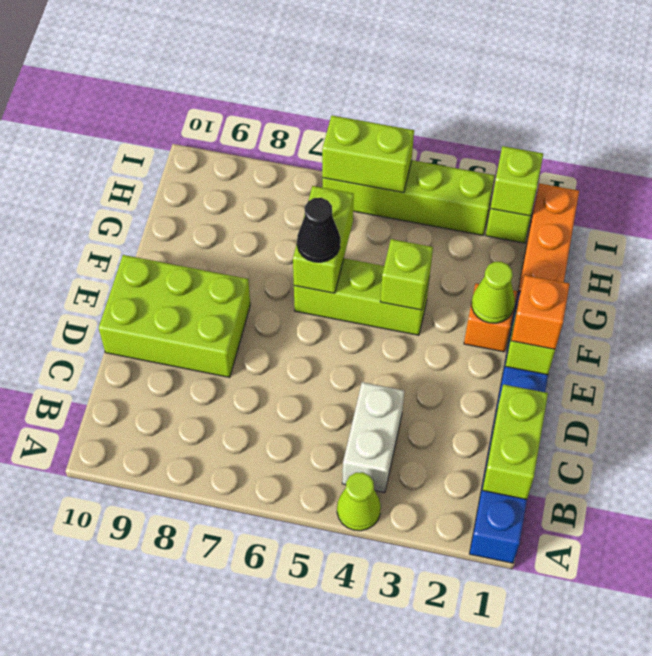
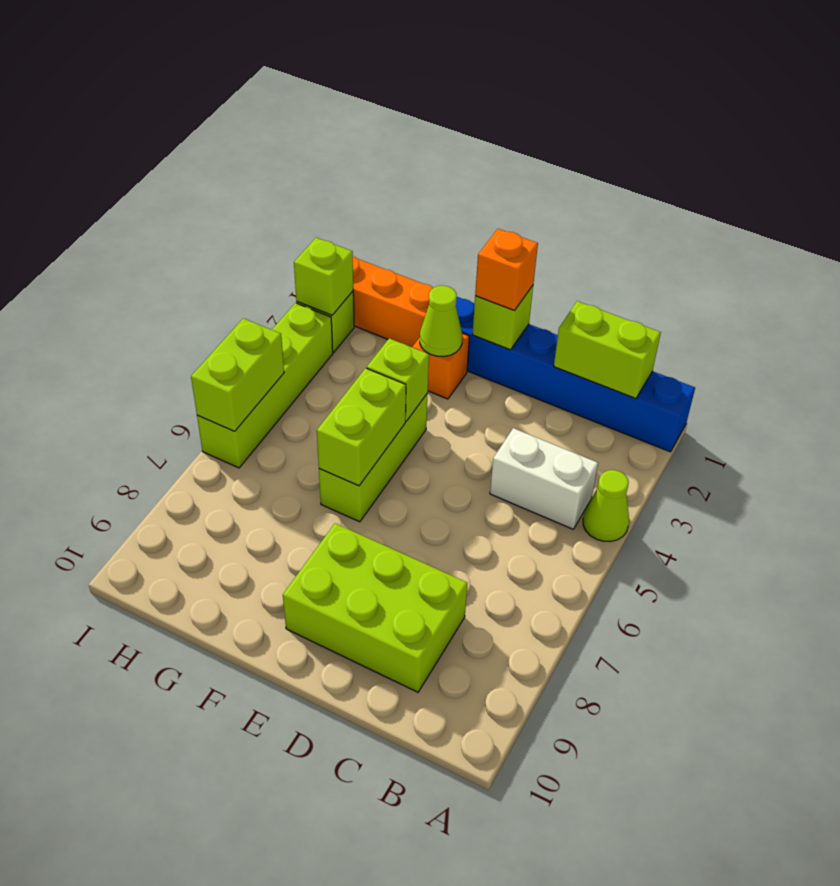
lime brick D8:E10 level 1 -> lime brick C8:E9 level 1
lime brick F6:G6 level 2 -> lime brick F5:F6 level 2
black cone F6 level 3 -> none

